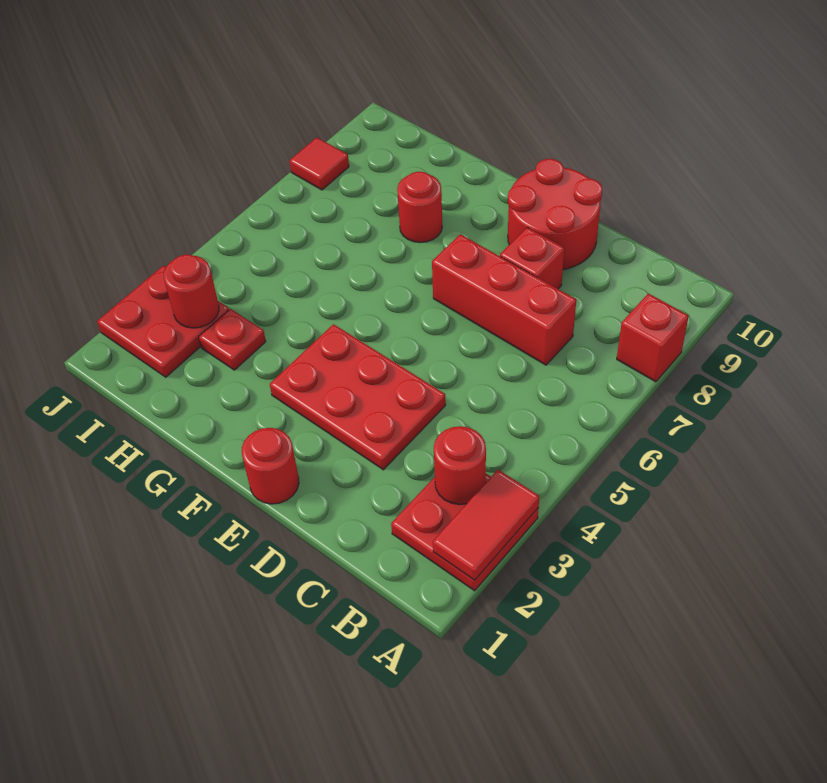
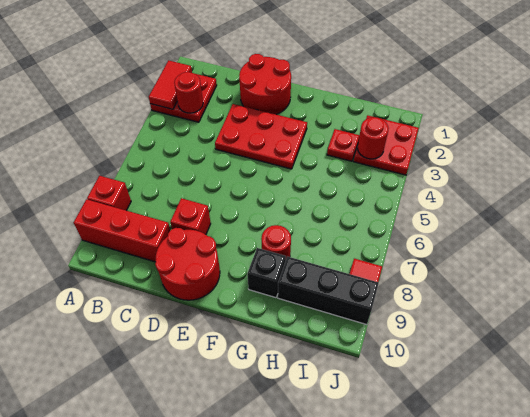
red brick C7:E7 level 1 -> red brick A9:C9 level 1
red round brick E1 level 1 -> red round brick D1:E2 level 1
none -> black brick G9 level 1
none -> black brick H9:J9 level 1

